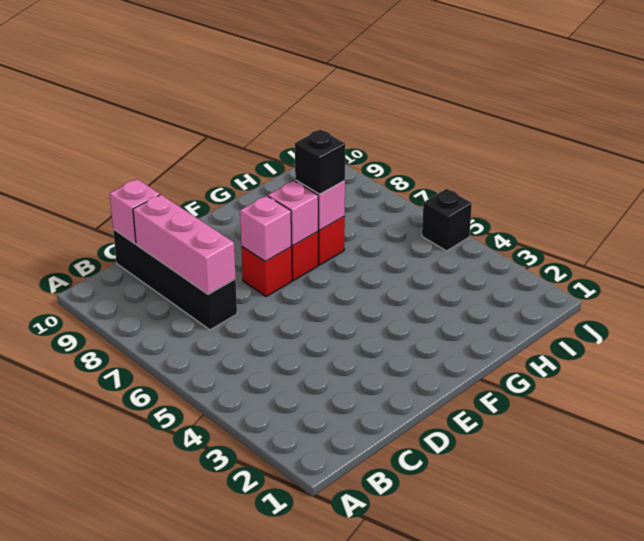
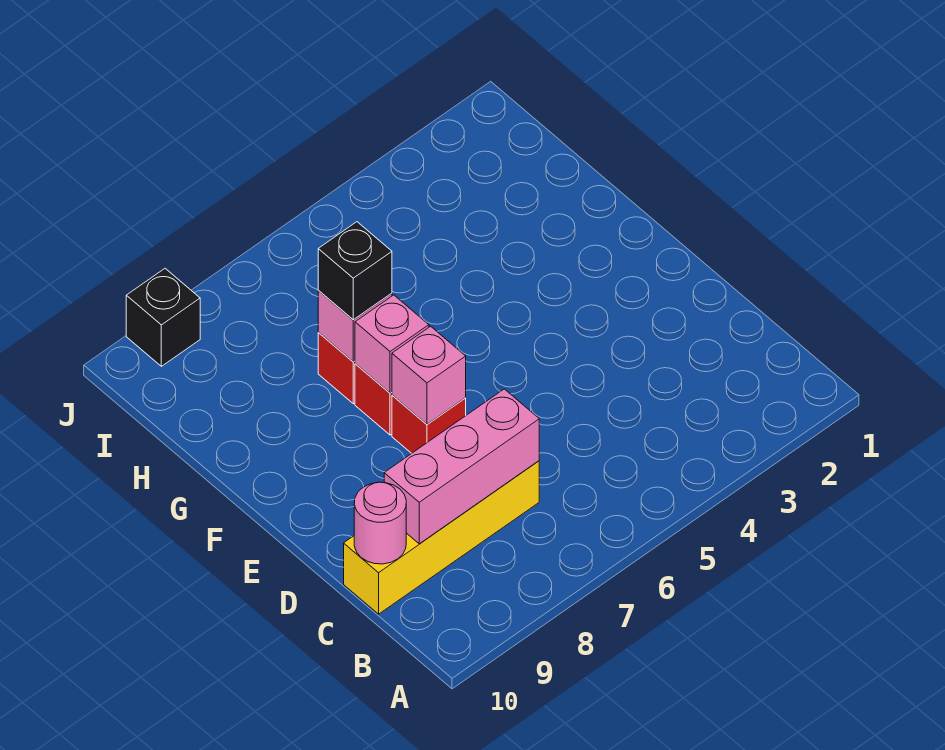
black brick C7:C10 level 1 -> yellow brick C7:C10 level 1
pink brick C10 level 2 -> pink round brick C10 level 2
black brick J5 level 1 -> black brick J9 level 1

